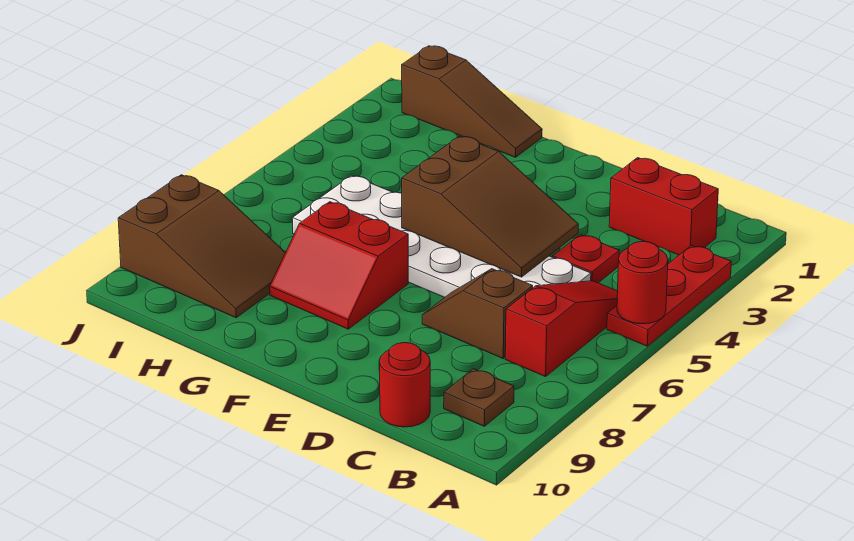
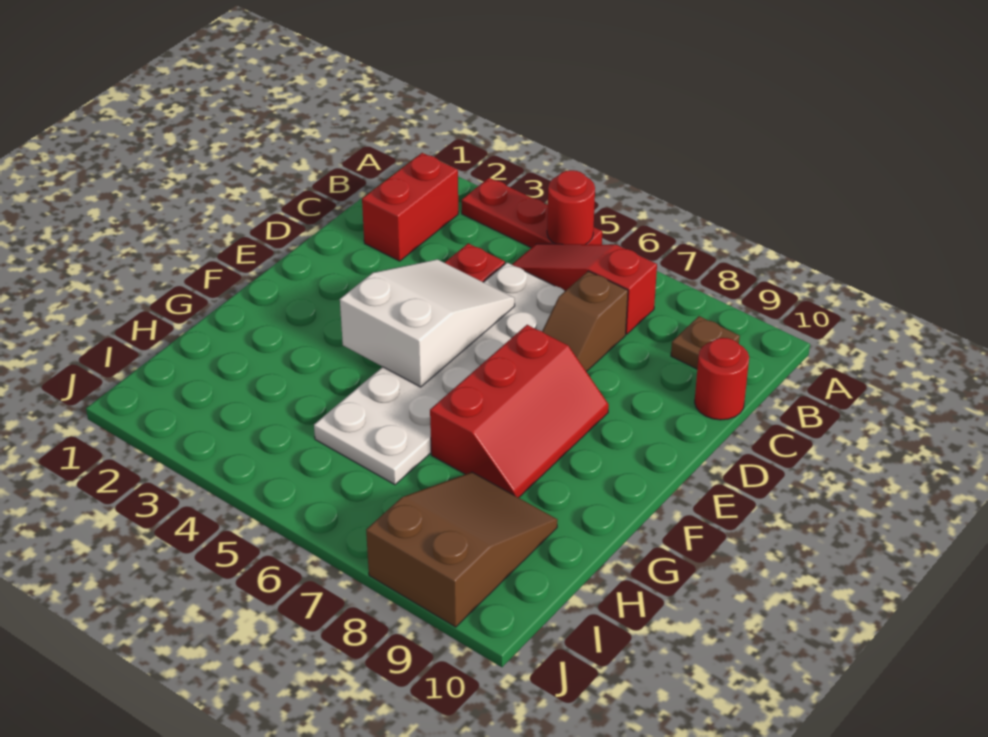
brown slope D4:F5 level 2 top F -> white slope D4:F5 level 2 top F
red slope F7:G8 level 1 top 7 -> red slope E7:G8 level 1 top 7
brown slope G1:I1 level 1 top I -> none

